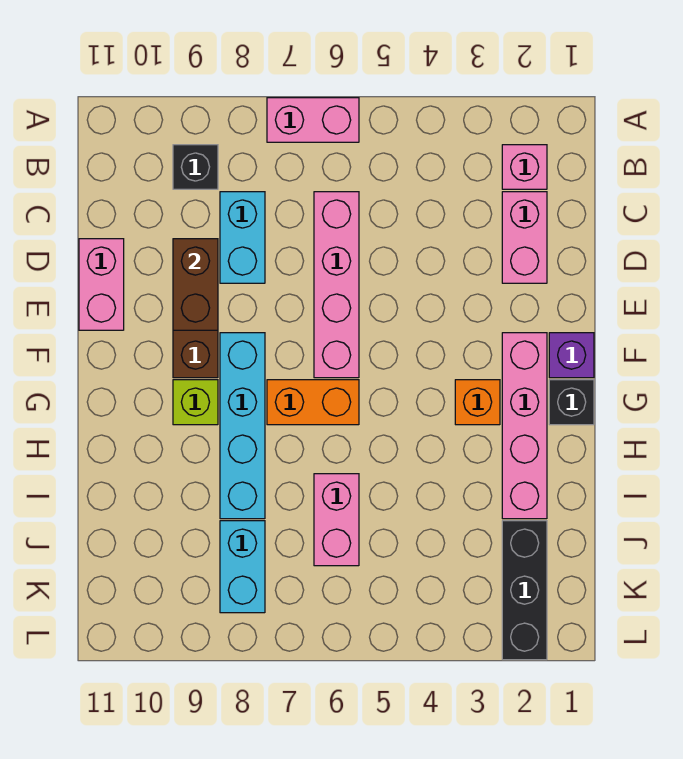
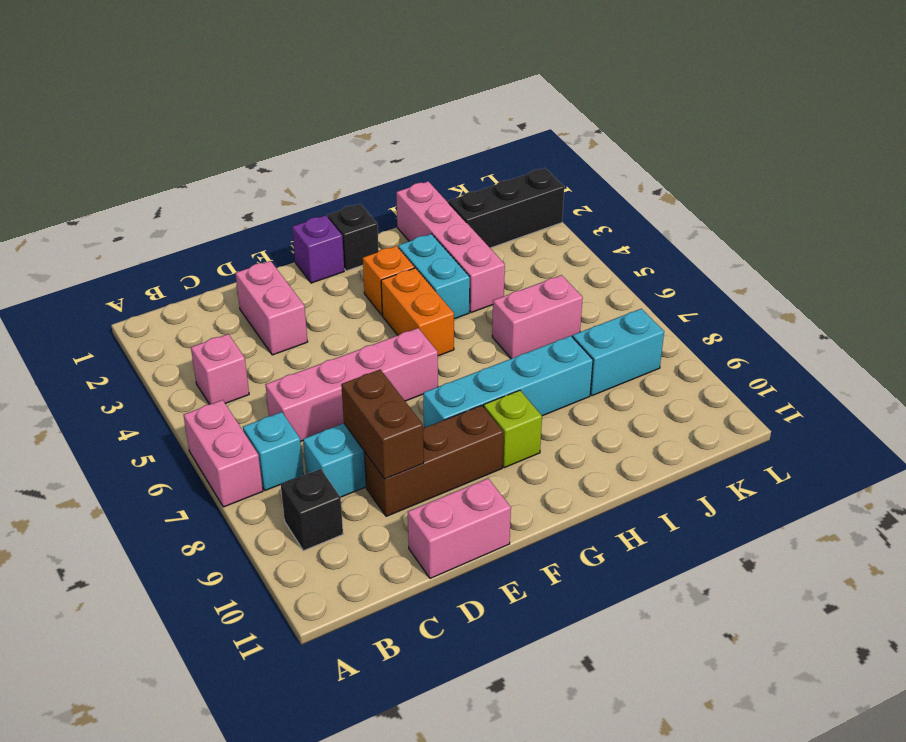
pink brick B2 level 1 -> pink brick B4 level 1
none -> cyan brick B7 level 1
pink brick C2:D2 level 1 -> pink brick D2:D3 level 1
brown brick D9:E9 level 2 -> brown brick D8:D9 level 2
pink brick F2:I2 level 1 -> pink brick I1:I4 level 1
orange brick G6:G7 level 1 -> orange brick G4:G5 level 1
none -> cyan brick H3:H4 level 1

